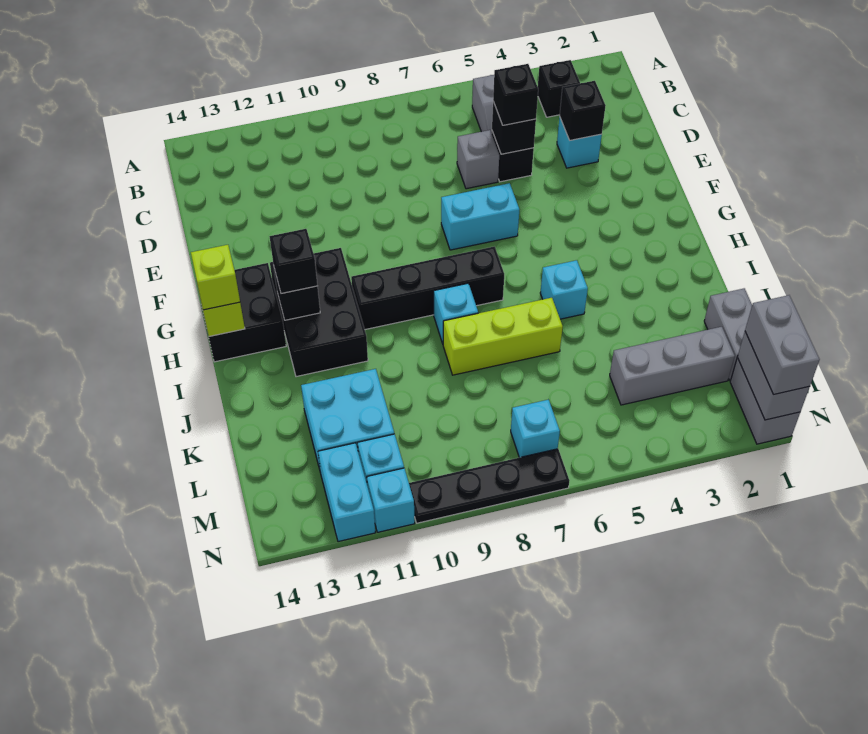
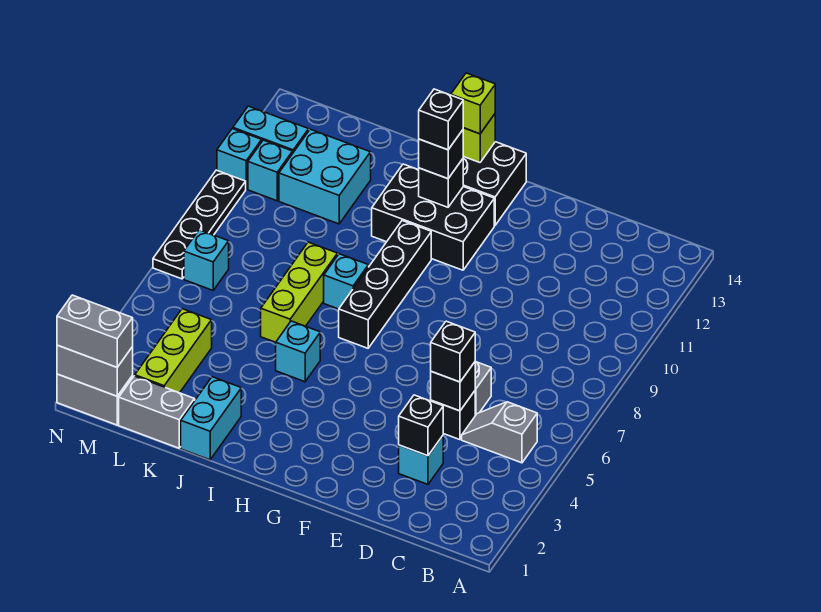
black brick B3 level 1 -> black brick H12 level 4
cyan brick F6:F7 level 1 -> cyan brick J1:J2 level 1
grey brick L2:L4 level 1 -> lime brick L2:L4 level 1

